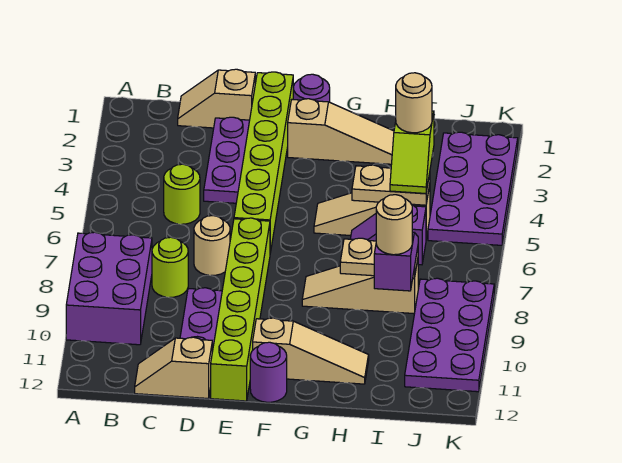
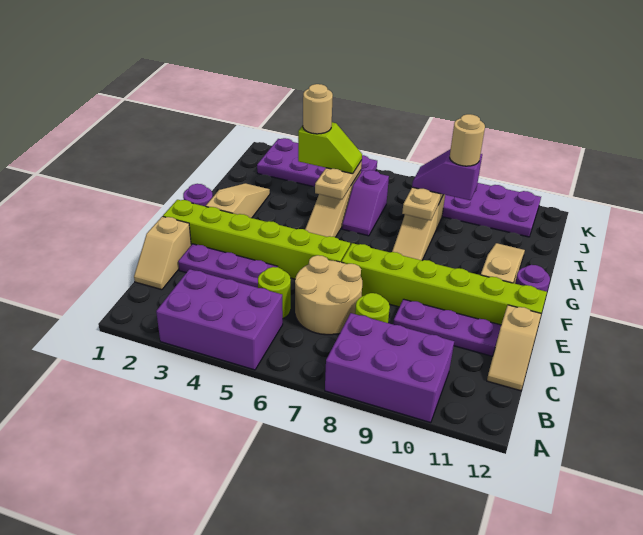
none -> purple brick A3:B5 level 1
tan round brick D7 level 1 -> tan round brick C6:D7 level 1

